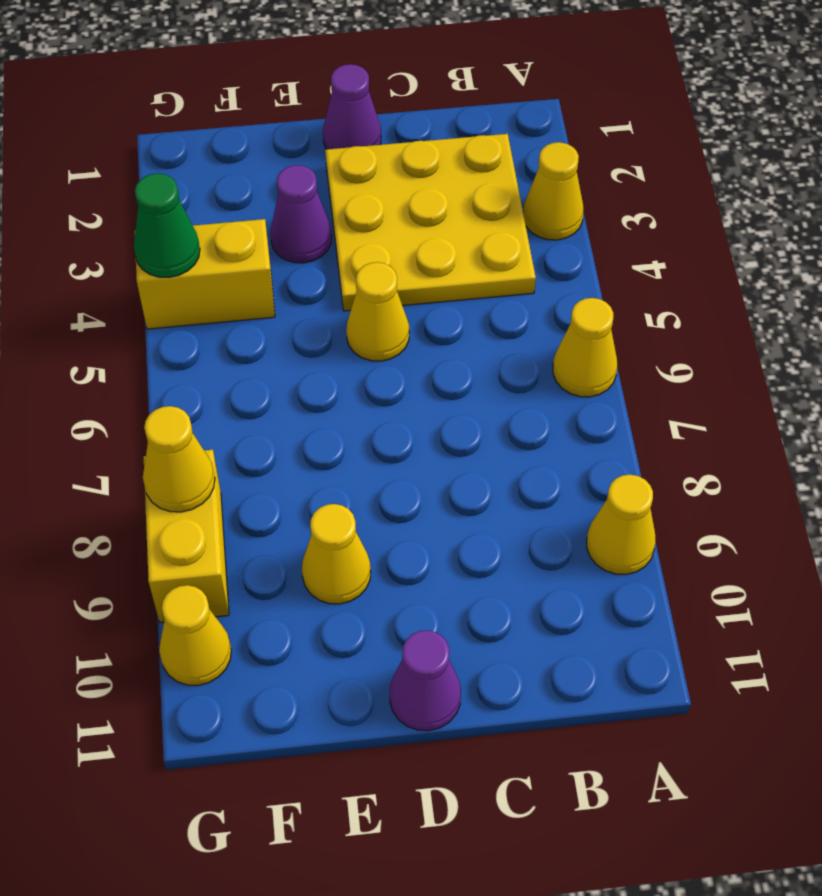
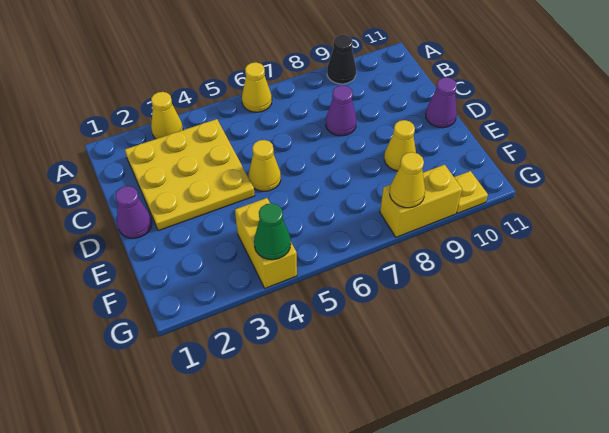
yellow cone A9 level 1 -> black cone A9 level 1
purple cone E3 level 1 -> purple cone C8 level 1
yellow cone G10 level 1 -> yellow plate G10 level 1

